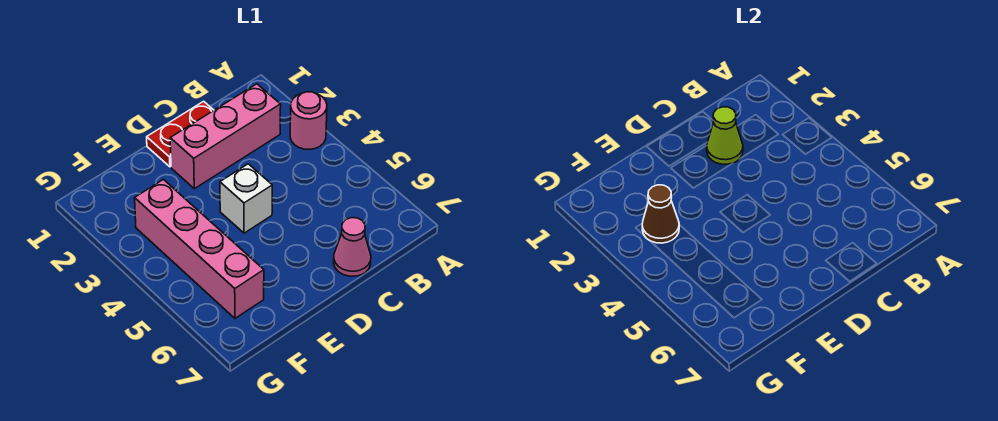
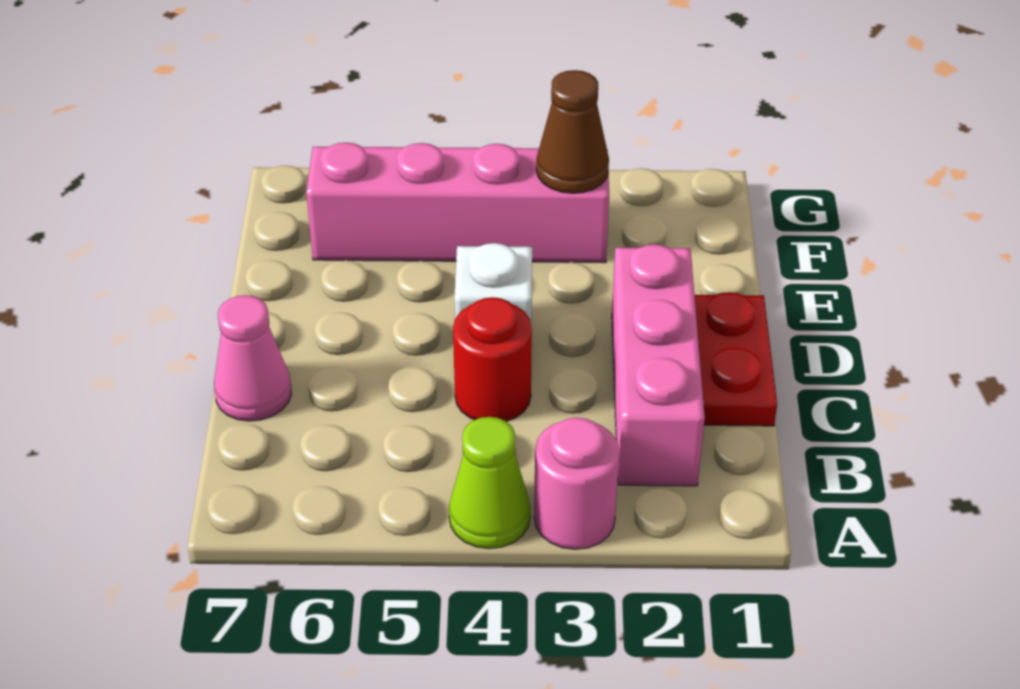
lime cone C2 level 2 -> lime cone A4 level 1
none -> red round brick C4 level 1

